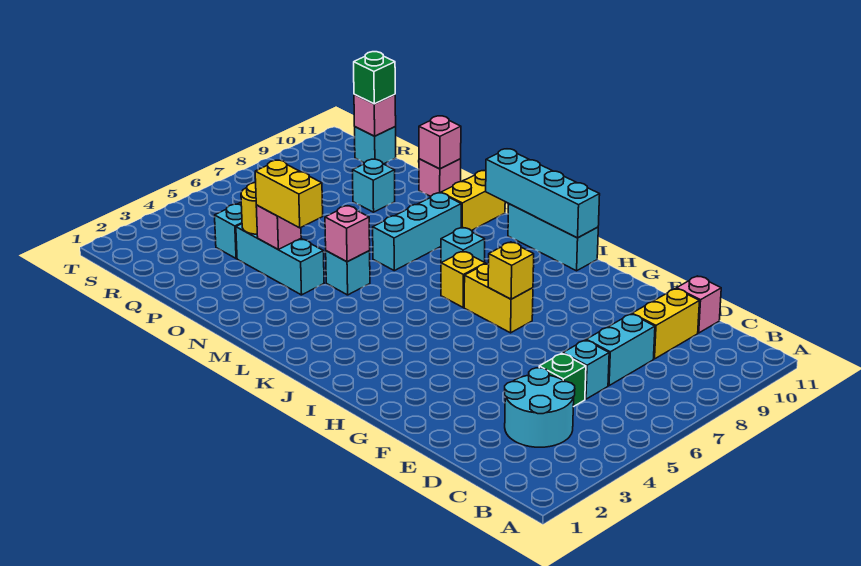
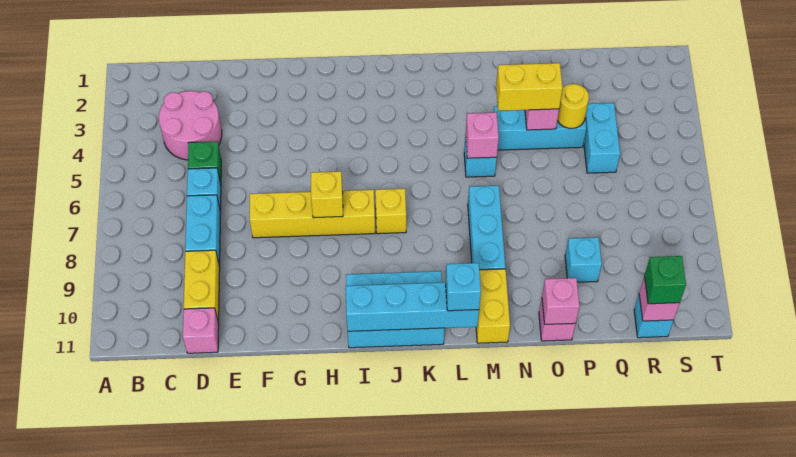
cyan round brick C3:D4 level 1 -> pink round brick C3:D4 level 1
yellow brick H7:I7 level 1 -> yellow brick F7:I7 level 1
cyan brick I11:K11 level 1 -> cyan brick I10:K11 level 1
cyan brick K8 level 1 -> cyan brick L11 level 3

